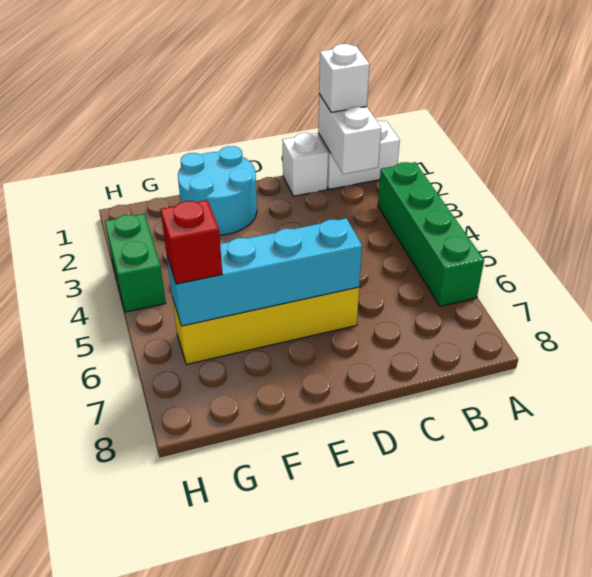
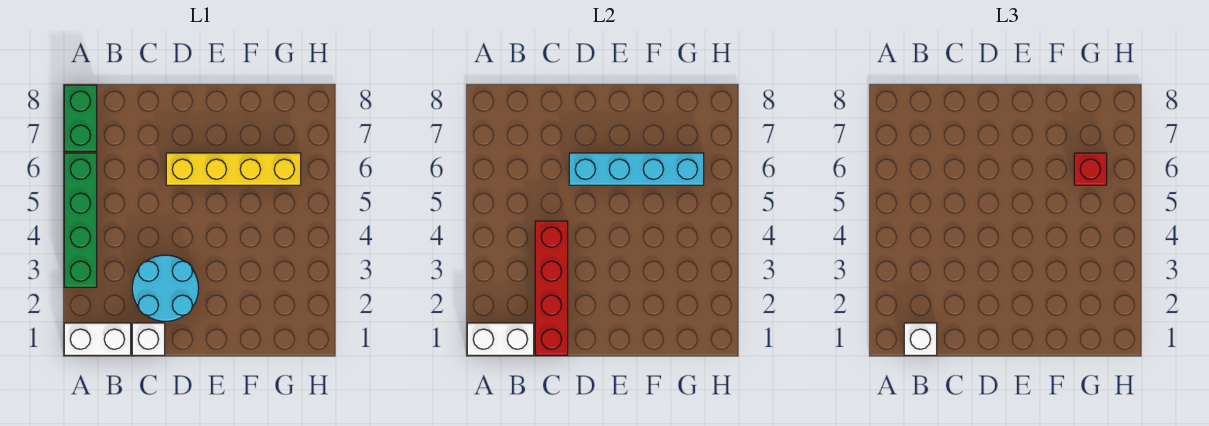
white brick B1:B2 level 2 -> white brick A1:B1 level 2
none -> red brick C1:C4 level 2
cyan round brick E1:F2 level 1 -> cyan round brick C2:D3 level 1
green brick H3:H4 level 1 -> green brick A7:A8 level 1

